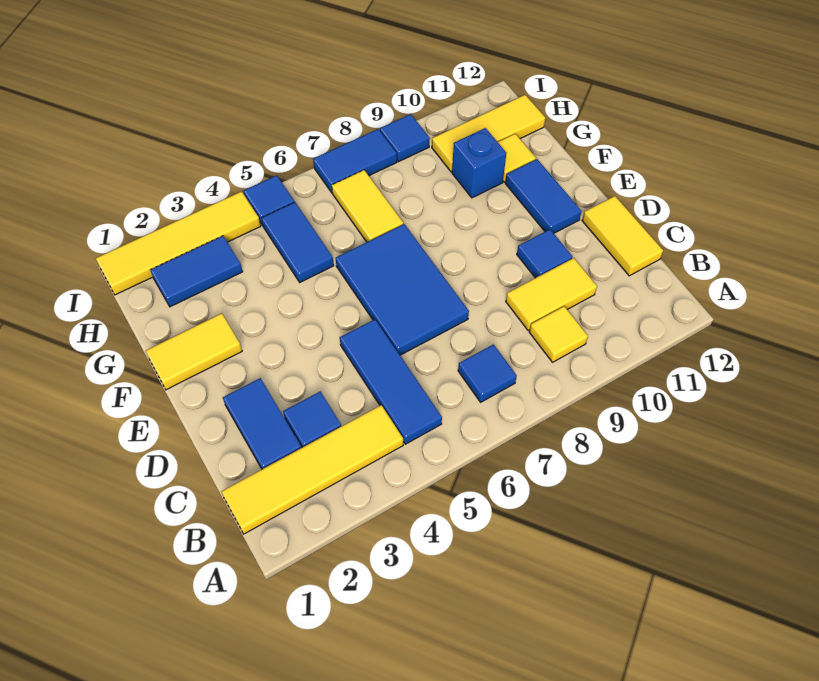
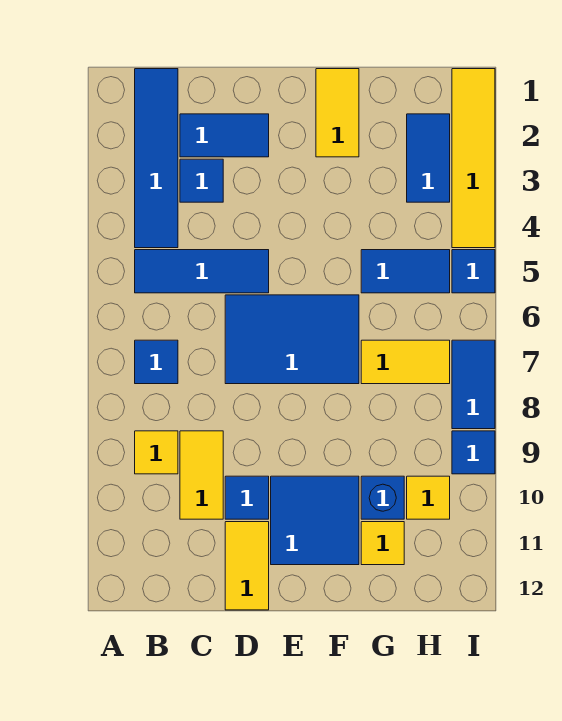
yellow tile B1:B4 level 1 -> blue tile B1:B4 level 1
yellow tile C12:D12 level 1 -> yellow tile D11:D12 level 1
blue tile E11:F11 level 1 -> blue tile E10:F11 level 1
yellow tile H10:H12 level 1 -> yellow tile H10 level 1

